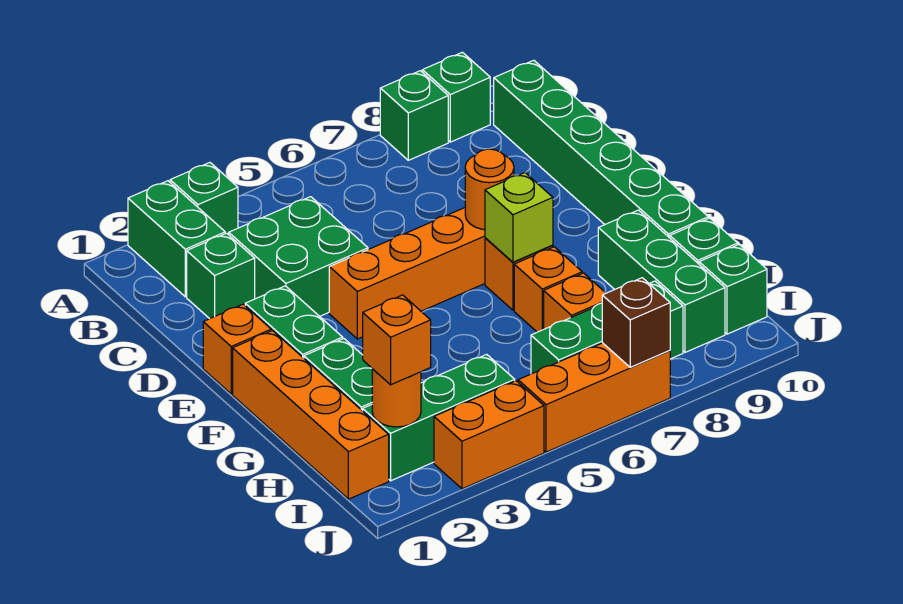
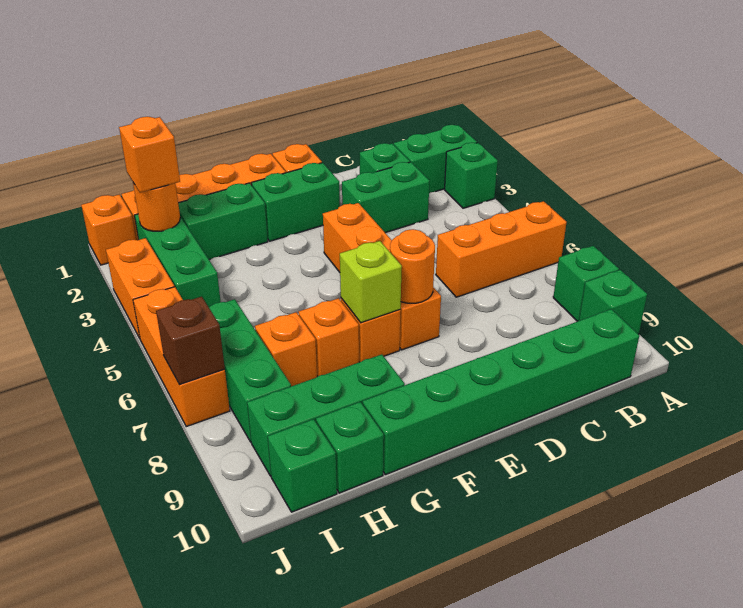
none -> orange brick A6:C6 level 1
green brick C3:D4 level 1 -> green brick C3:D3 level 1
none -> orange brick J1 level 1

